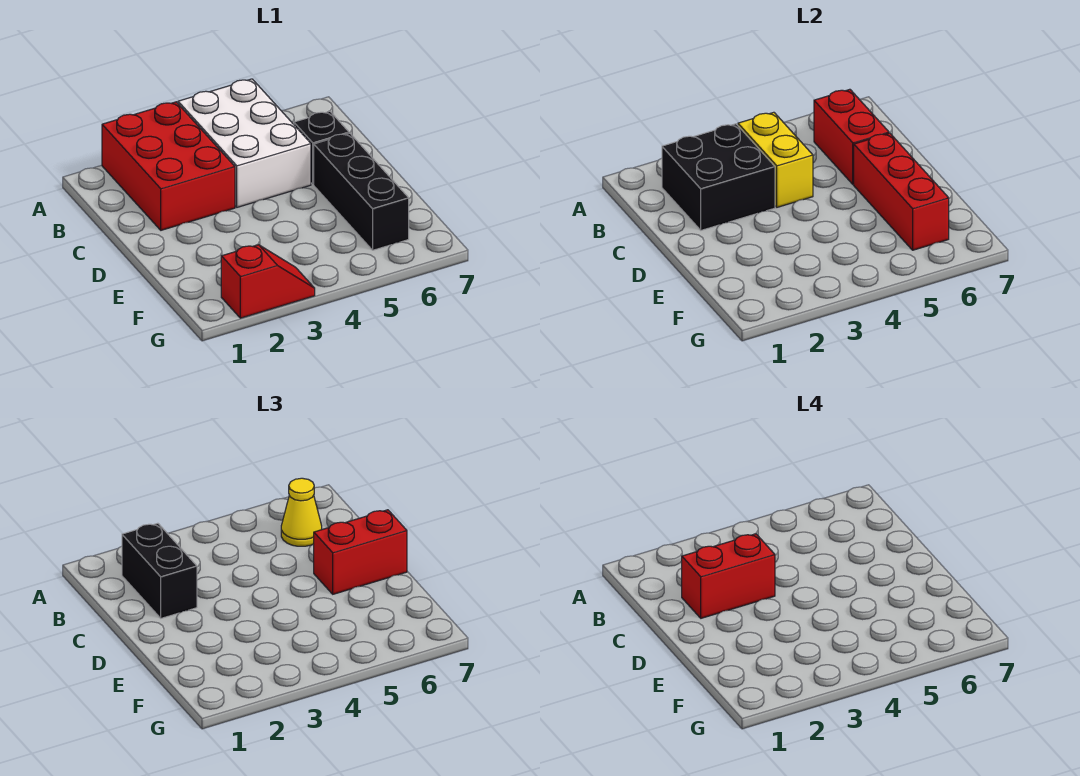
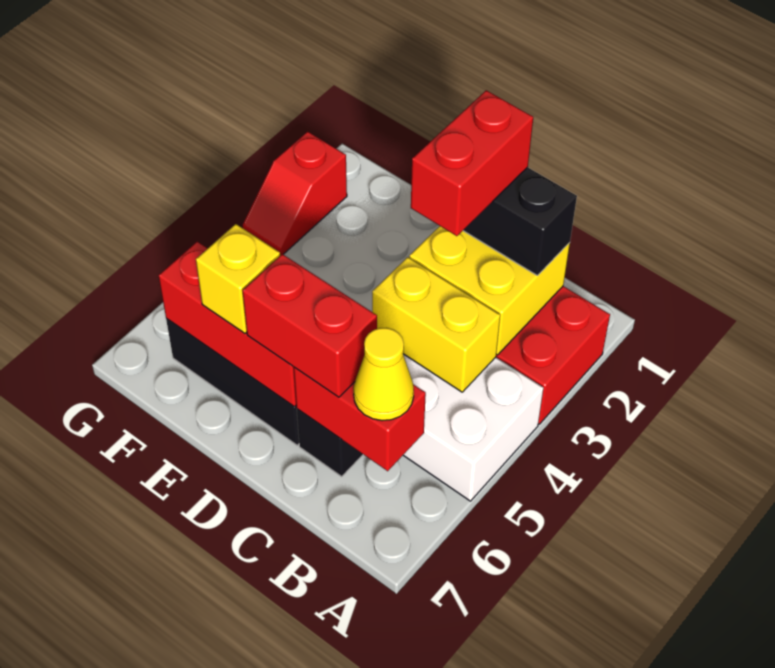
black brick B2:C3 level 2 -> yellow brick B2:C3 level 2
red brick D6:D7 level 3 -> red brick C6:D6 level 3
none -> yellow brick E6 level 3

